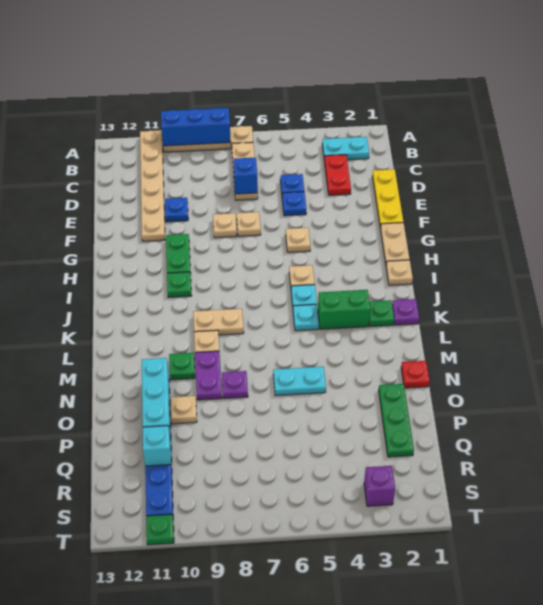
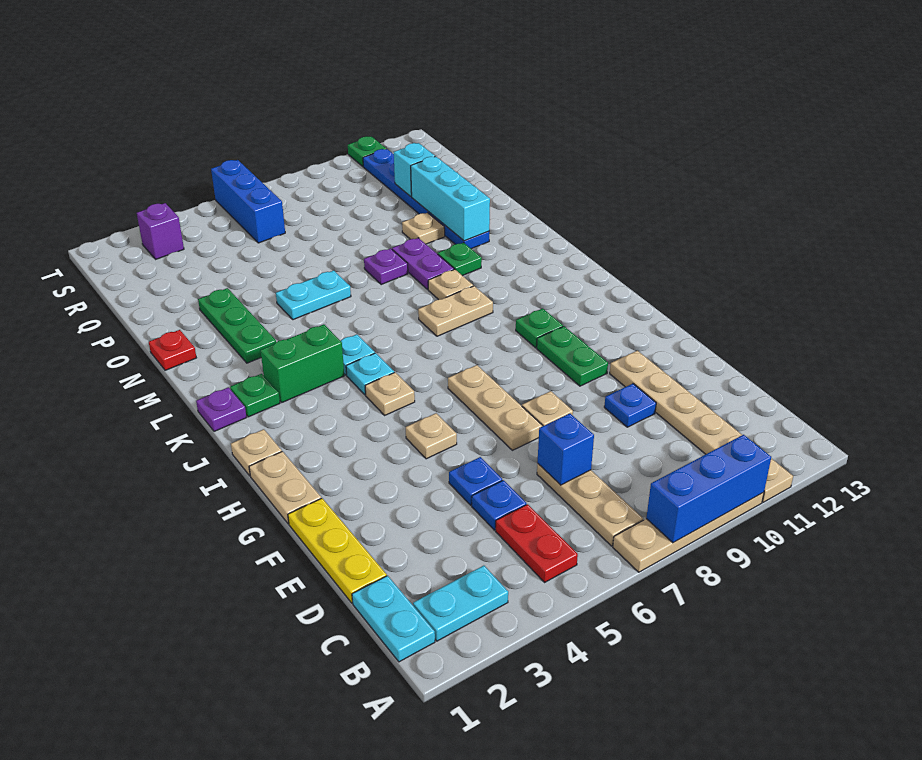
none -> cyan plate B1:C1 level 1
red plate C3:D3 level 1 -> red plate B5:C5 level 1
tan plate F7 level 1 -> tan plate F7:H7 level 1
green plate O2:Q2 level 1 -> green plate M3:O3 level 1
none -> blue brick R6:T6 level 1

